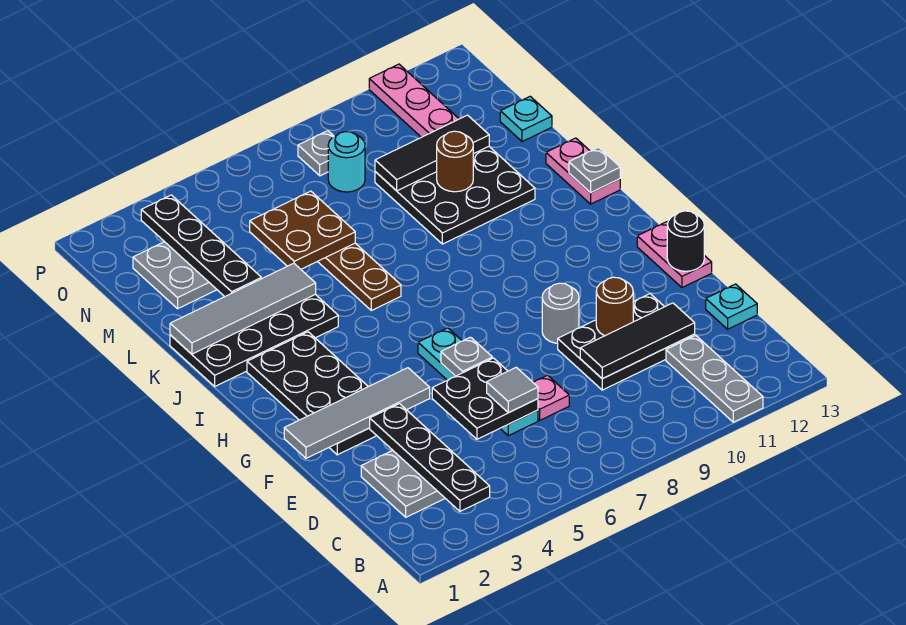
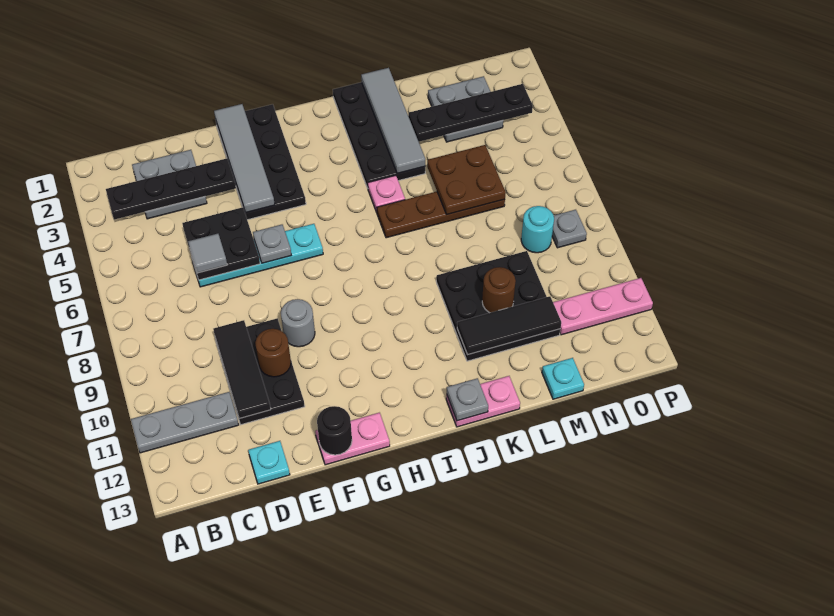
pink plate D7 level 1 -> pink plate J5 level 1
black plate F2:I3 level 1 -> black plate F1:G4 level 1
black tile M9:M11 level 2 -> black tile K11:M11 level 2

